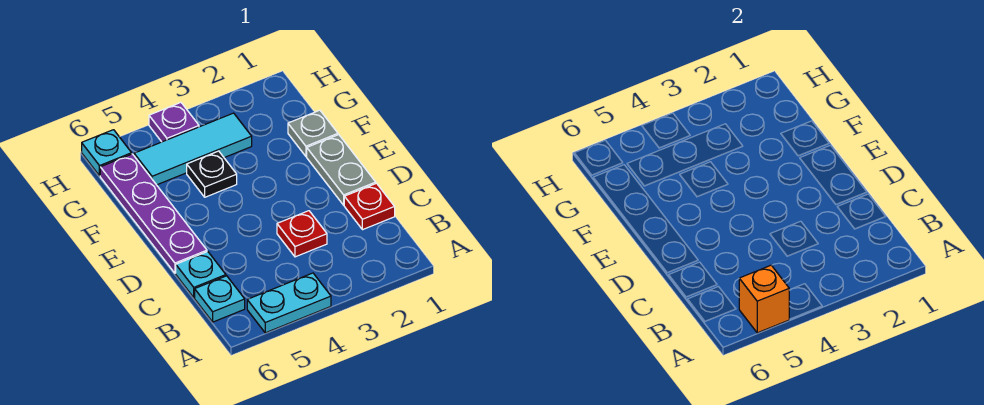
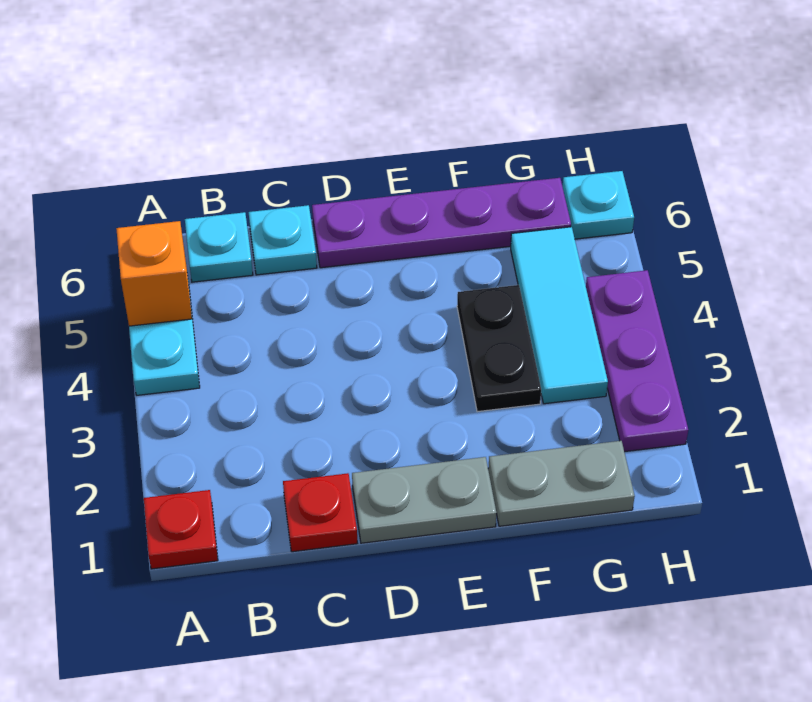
red plate C3 level 1 -> red plate A1 level 1
grey plate F1 level 1 -> grey plate F1:G1 level 1
black plate F4 level 1 -> black plate F3:F4 level 1
purple plate H4 level 1 -> purple plate H2:H4 level 1

